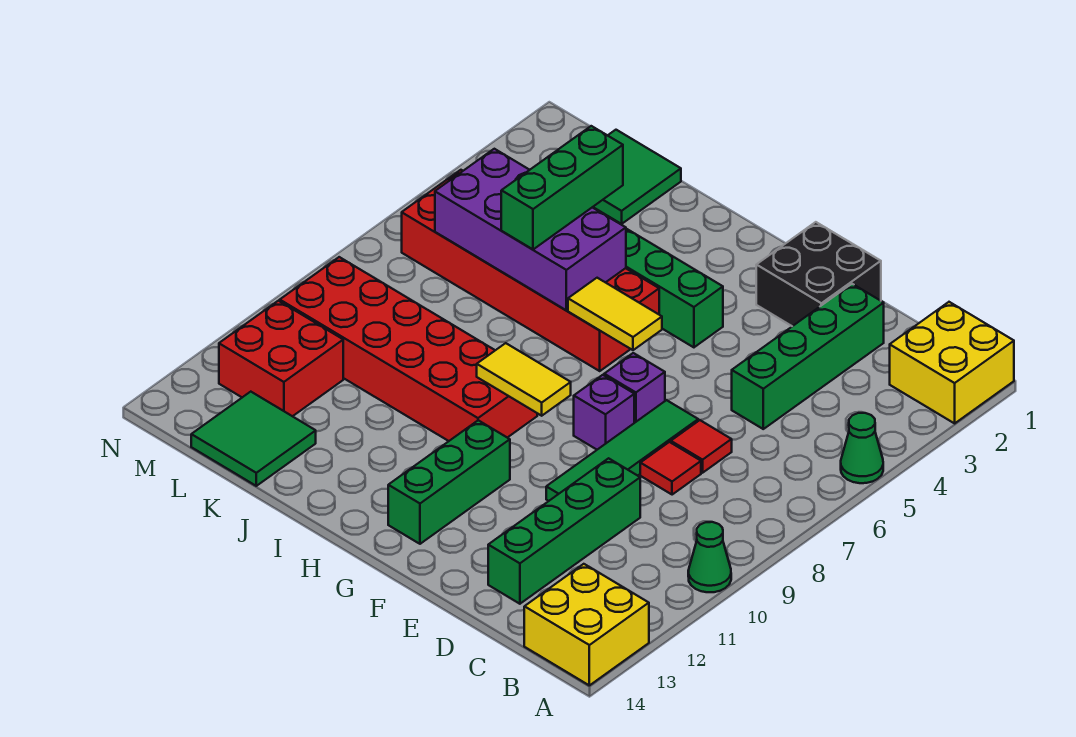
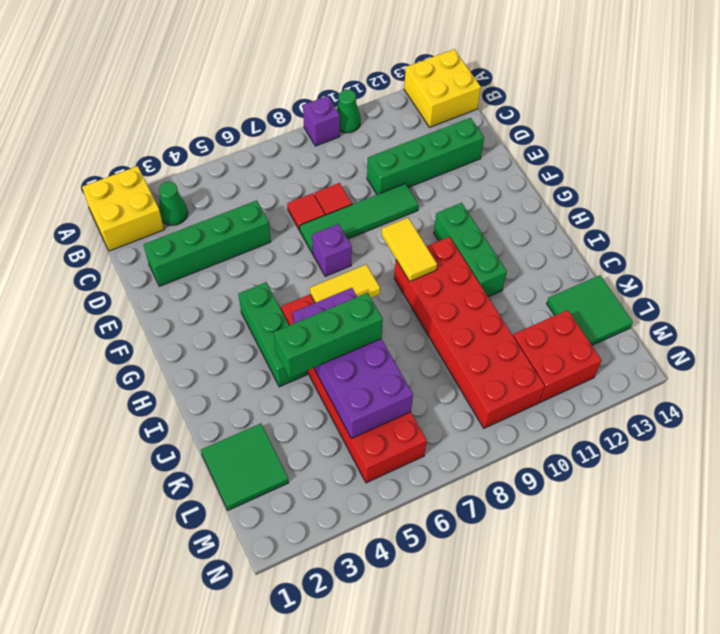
green cone A5 level 1 -> green cone B3 level 1
black brick E1:F2 level 1 -> none
purple brick F8 level 1 -> purple brick A9 level 1
yellow tile G6:H6 level 2 -> yellow tile H6:H7 level 2
green brick G11:G13 level 1 -> green brick G11:I11 level 1

